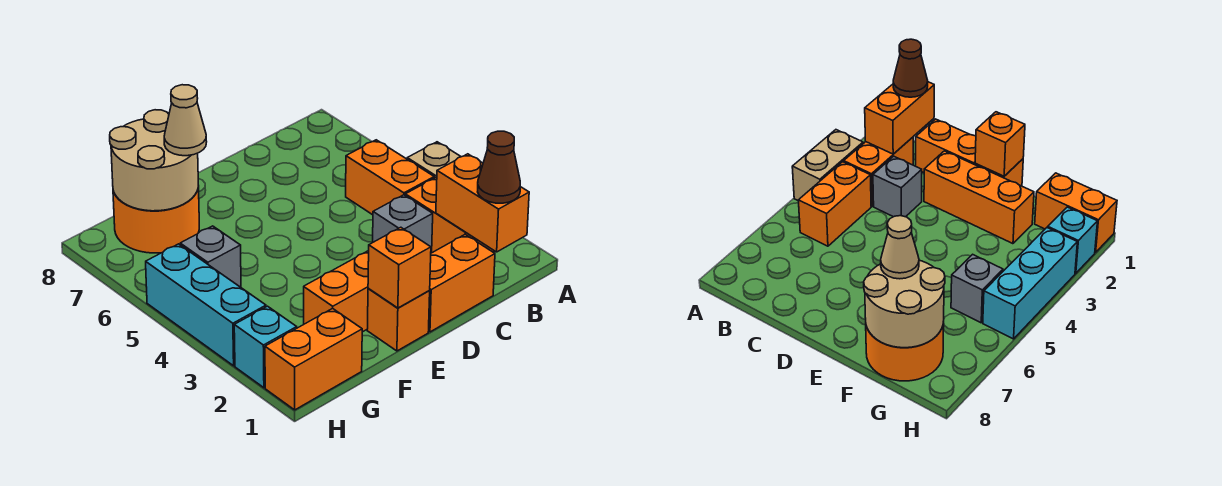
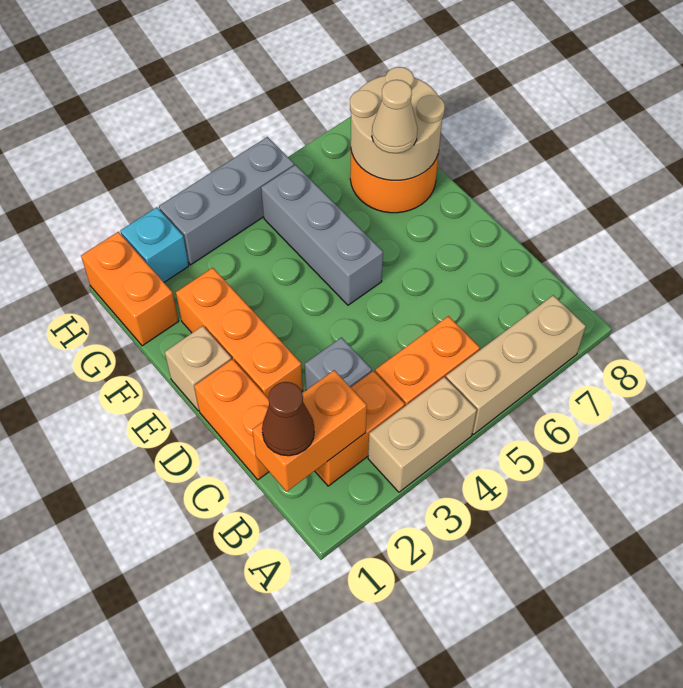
none -> tan brick A5:A7 level 1
orange brick E1 level 1 -> tan brick E1 level 1
orange brick E1 level 2 -> none
grey brick G5 level 1 -> grey brick E5:G5 level 1
cyan brick H3:H5 level 1 -> grey brick H3:H5 level 1

